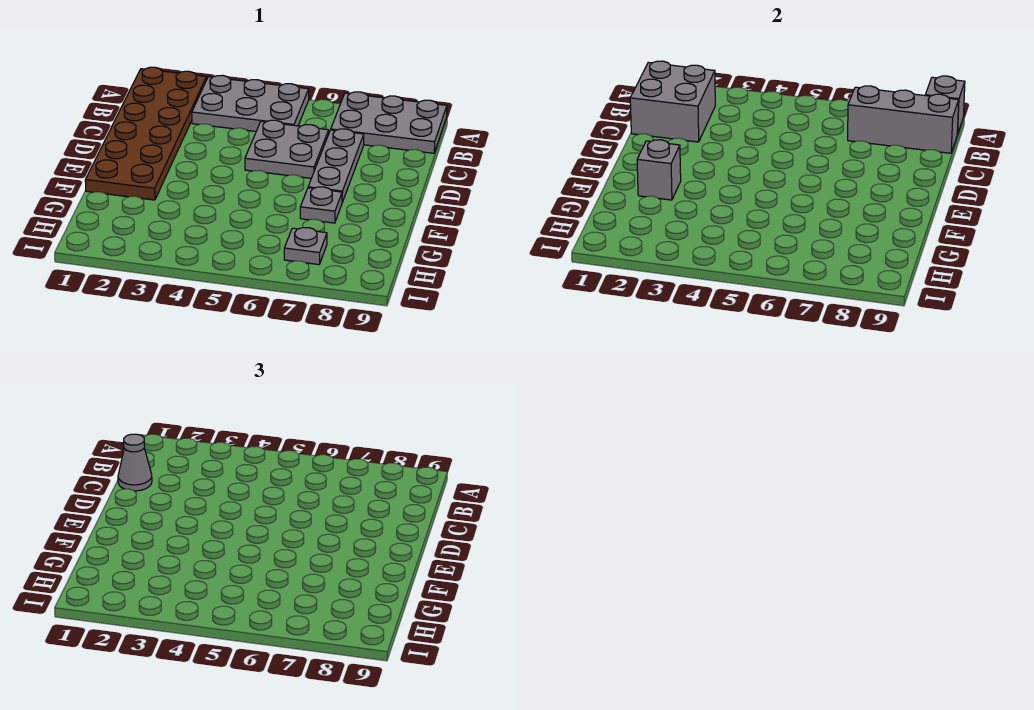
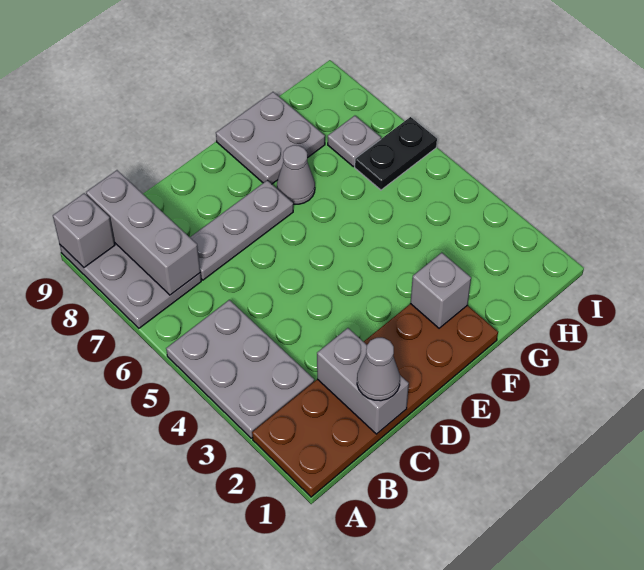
grey brick B1:C2 level 2 -> grey brick C1:C2 level 2
grey plate C5:D6 level 1 -> grey plate F8:G9 level 1
grey plate F7 level 1 -> grey cone F7 level 1
none -> black plate H6:I6 level 1

